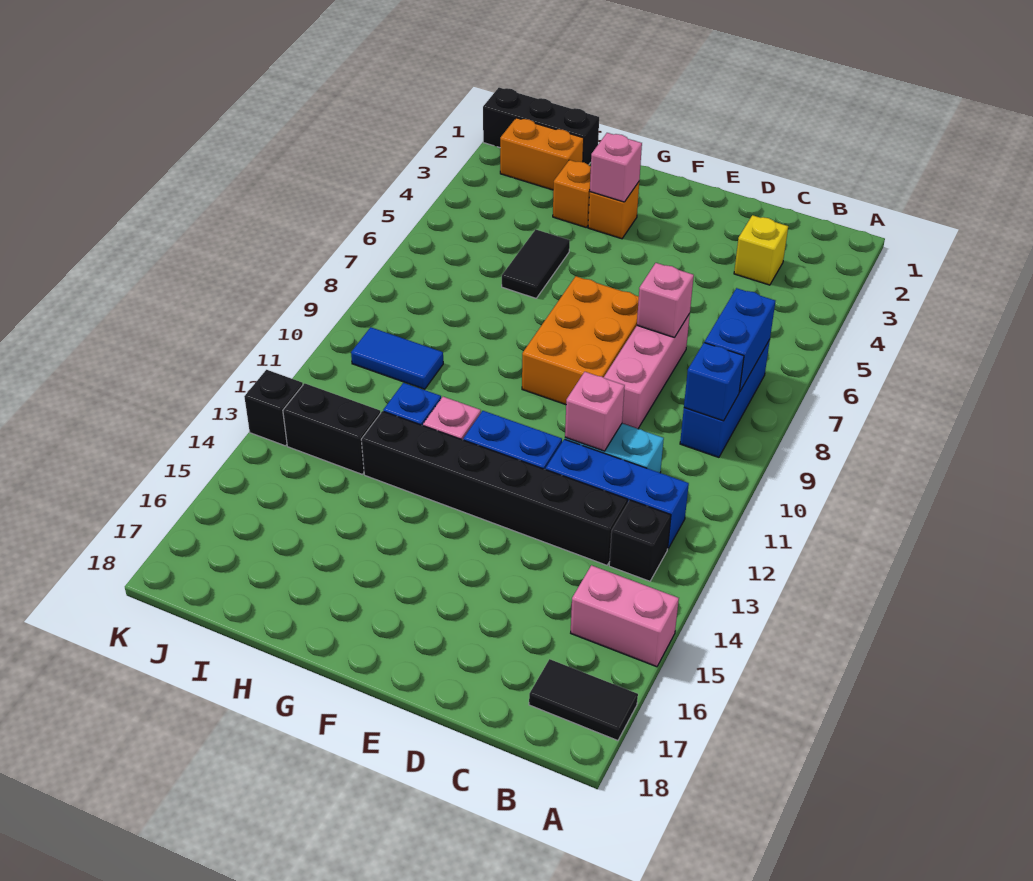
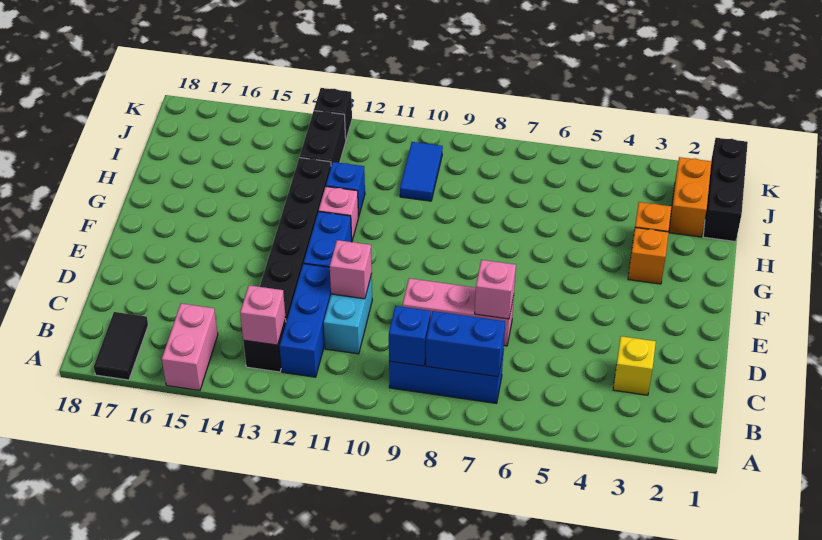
orange brick E7:F9 level 1 -> none
pink brick G3 level 2 -> pink brick B13 level 2
black tile H5:H6 level 1 -> none

